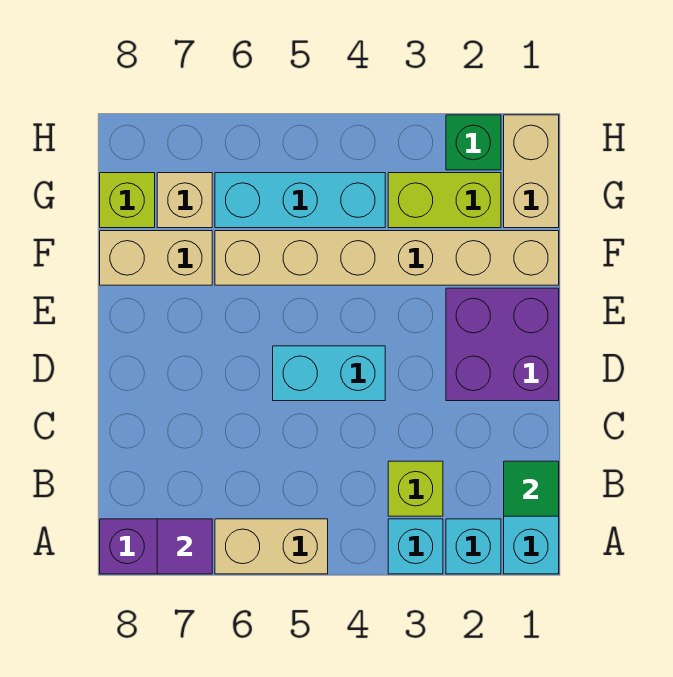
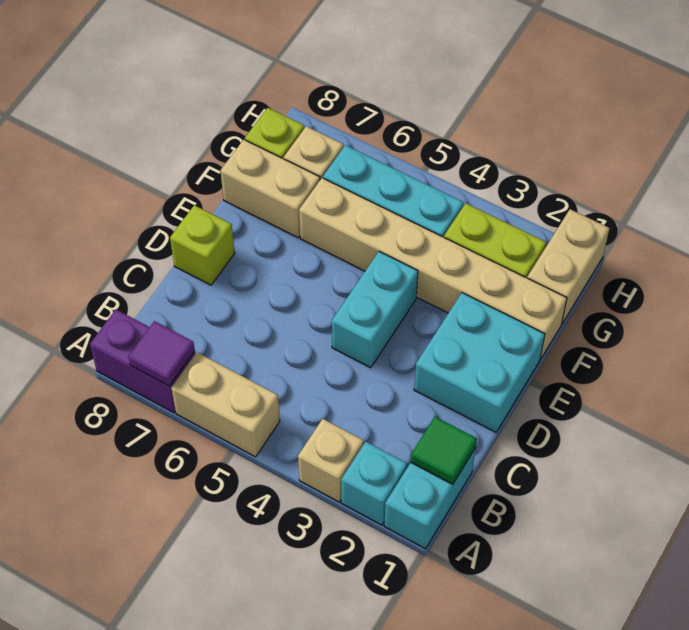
cyan brick A3 level 1 -> tan brick A3 level 1
lime brick B3 level 1 -> lime brick D8 level 1
purple brick D1:E2 level 1 -> cyan brick D1:E2 level 1
cyan brick D4:D5 level 1 -> cyan brick D4:E4 level 1
green brick H2 level 1 -> none

